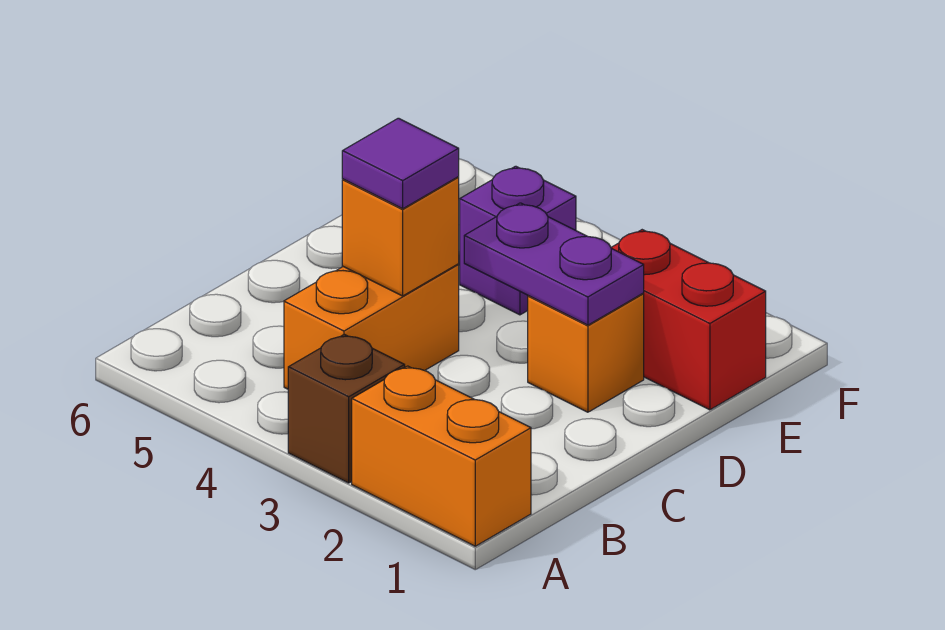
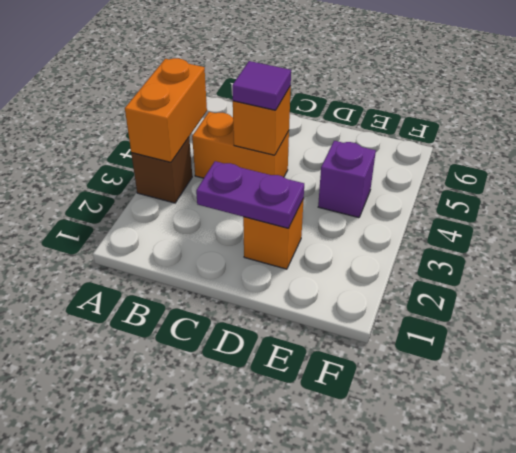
orange brick A1:A2 level 1 -> orange brick A3:A4 level 2
purple plate D2:D3 level 2 -> purple plate C2:D2 level 2
red brick E1:E2 level 1 -> none

